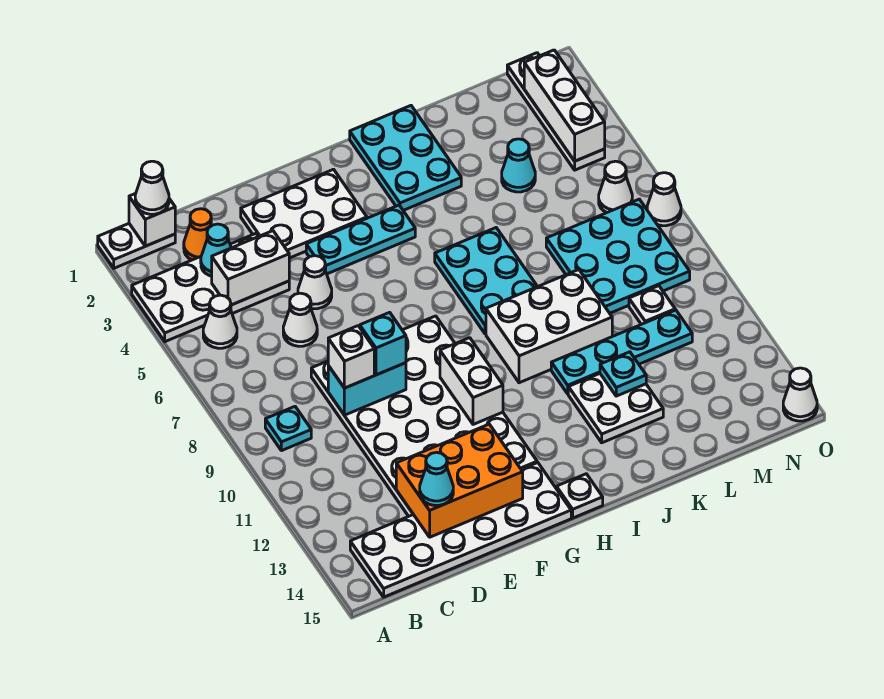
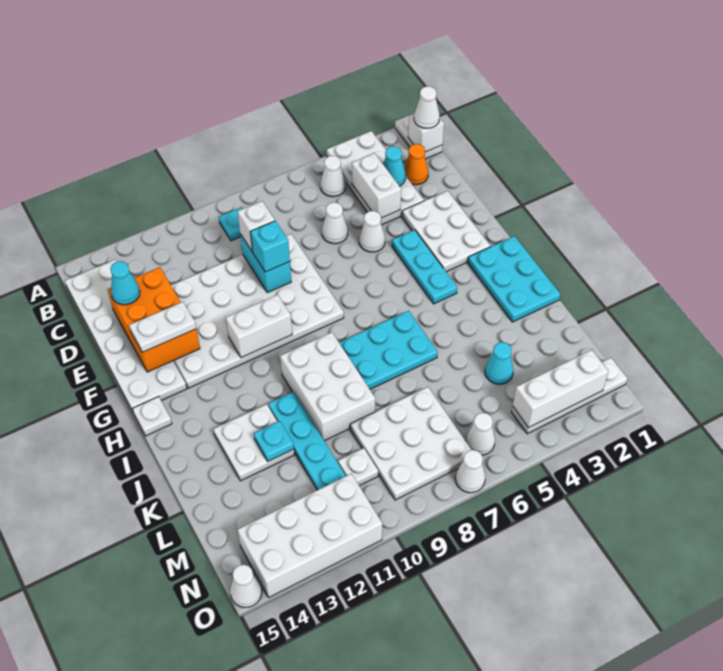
none -> white plate F13:F14 level 3
cyan plate I1:J3 level 1 -> cyan plate H1:J2 level 1
cyan plate L7:N9 level 1 -> white plate L7:N9 level 1
none -> white brick N11:O14 level 1

